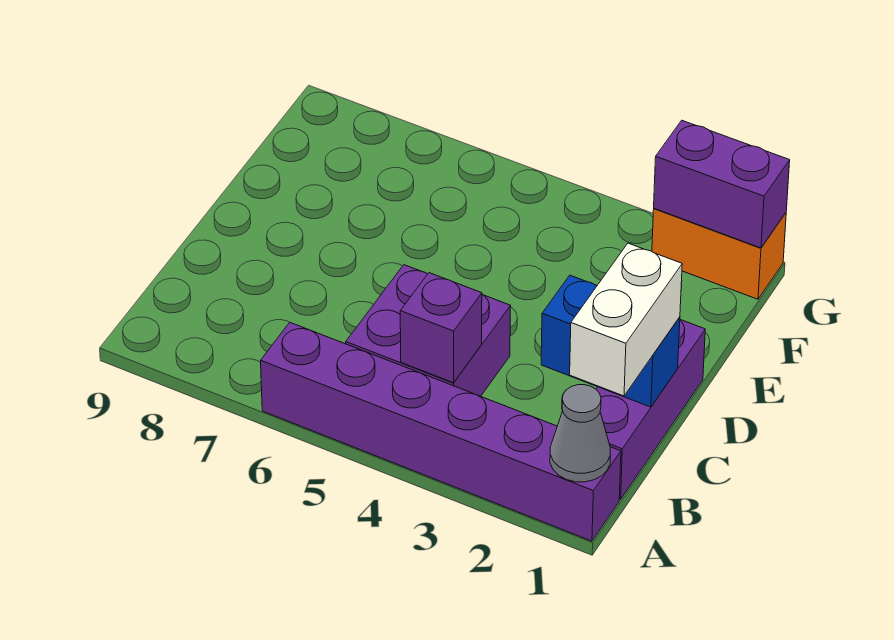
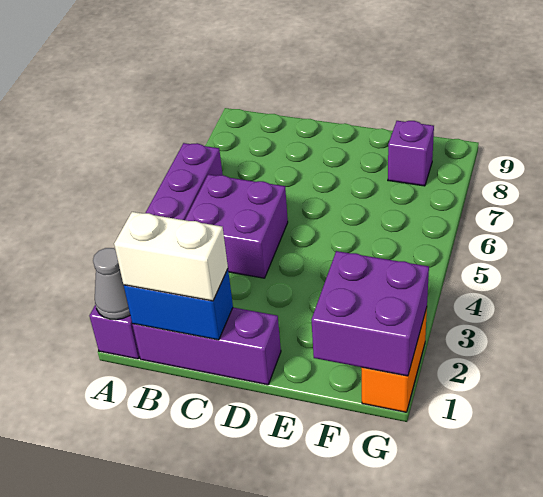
purple brick B4 level 2 -> purple brick F8 level 1
blue brick C1:C2 level 2 -> blue brick B1:C1 level 2
purple brick G1:G2 level 2 -> purple brick F1:G2 level 2

